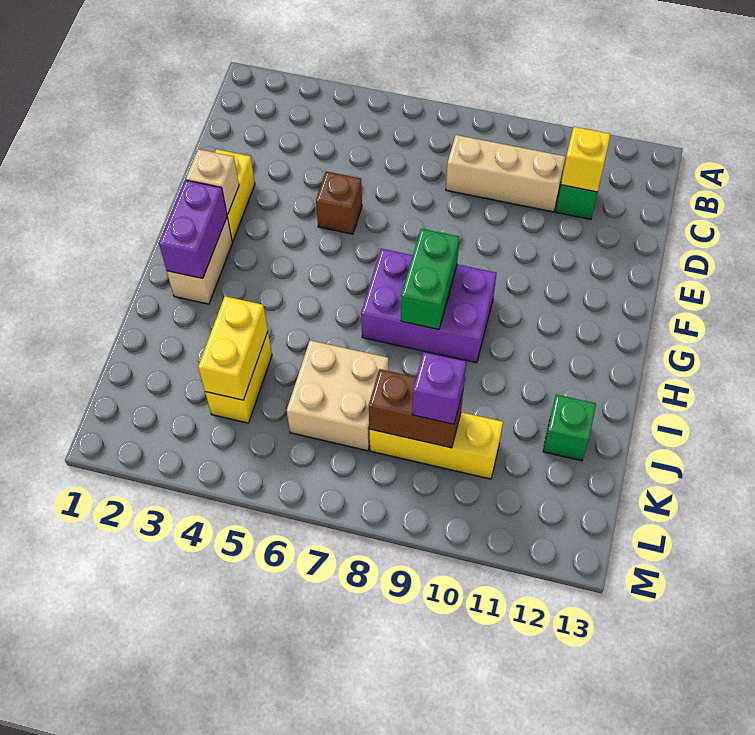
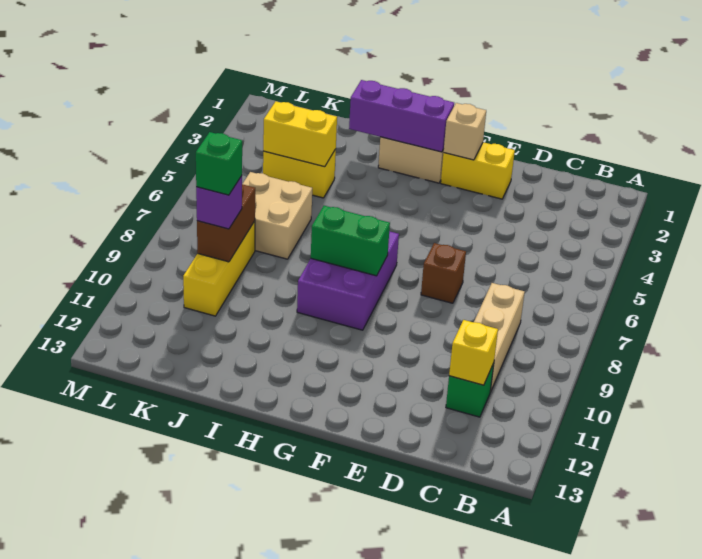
brown brick E5 level 1 -> brown brick E7 level 1
purple brick G2:H2 level 2 -> purple brick G2:I2 level 2
green brick J12 level 1 -> green brick K9 level 4

